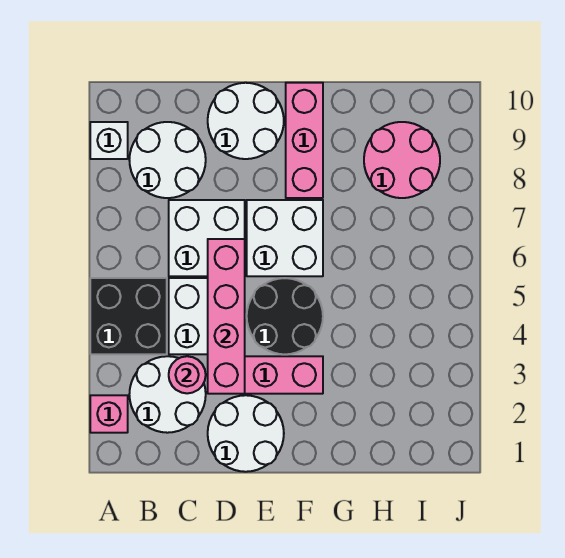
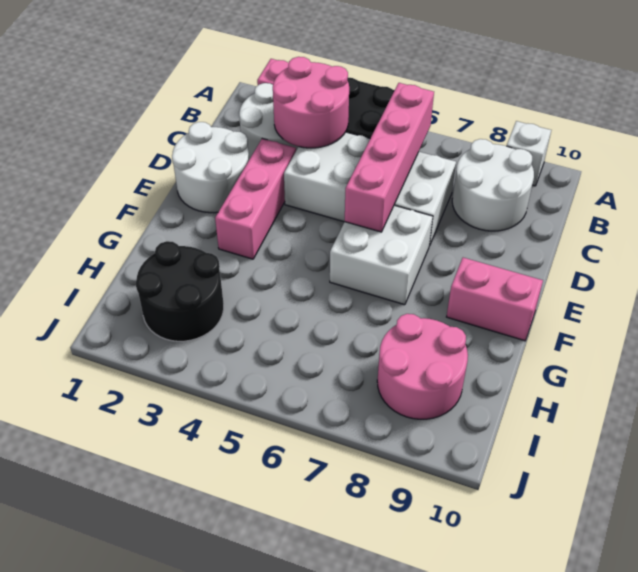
pink round brick C3 level 2 -> pink round brick B3:C4 level 2
pink brick D3:D6 level 2 -> pink brick B6:E6 level 2
white round brick D9:E10 level 1 -> none
black round brick E4:F5 level 1 -> black round brick H2:I3 level 1
pink brick F8:F10 level 1 -> pink brick F9:F10 level 1

